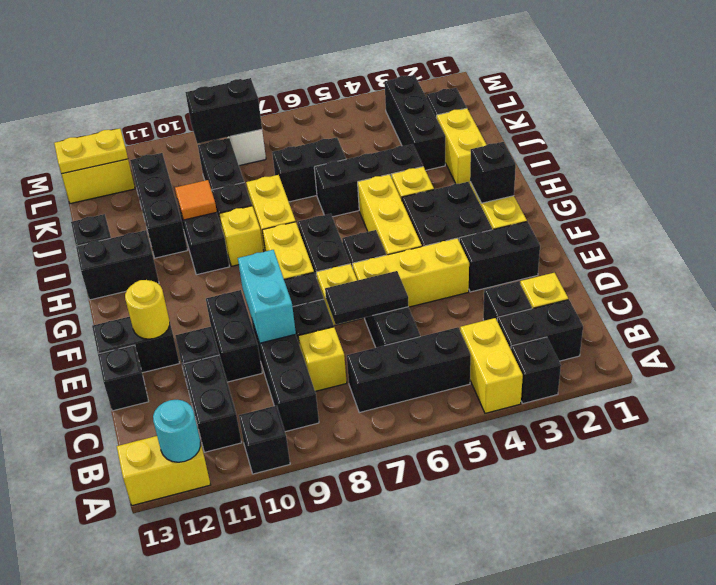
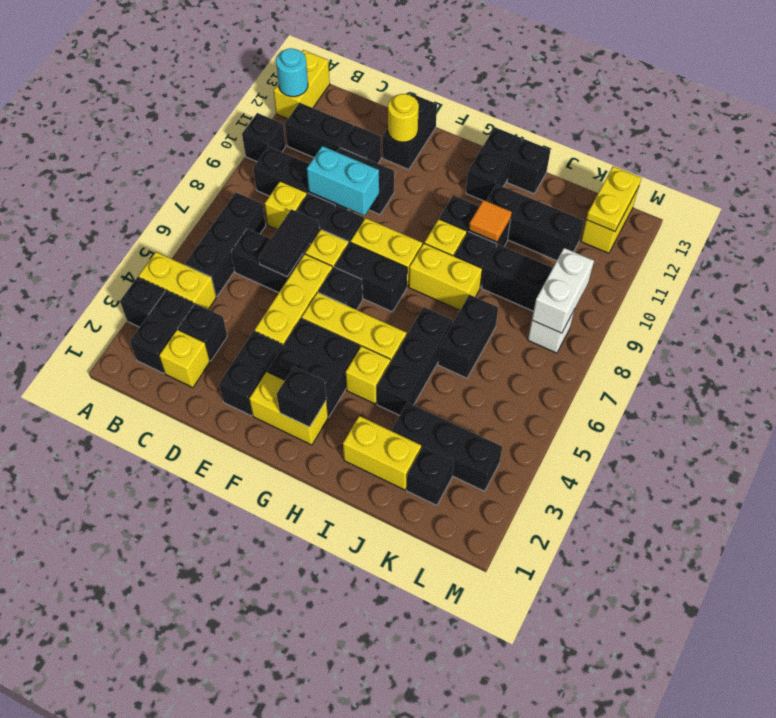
black brick D13 level 1 -> none
black brick L8:L9 level 2 -> white brick L8:L9 level 2

